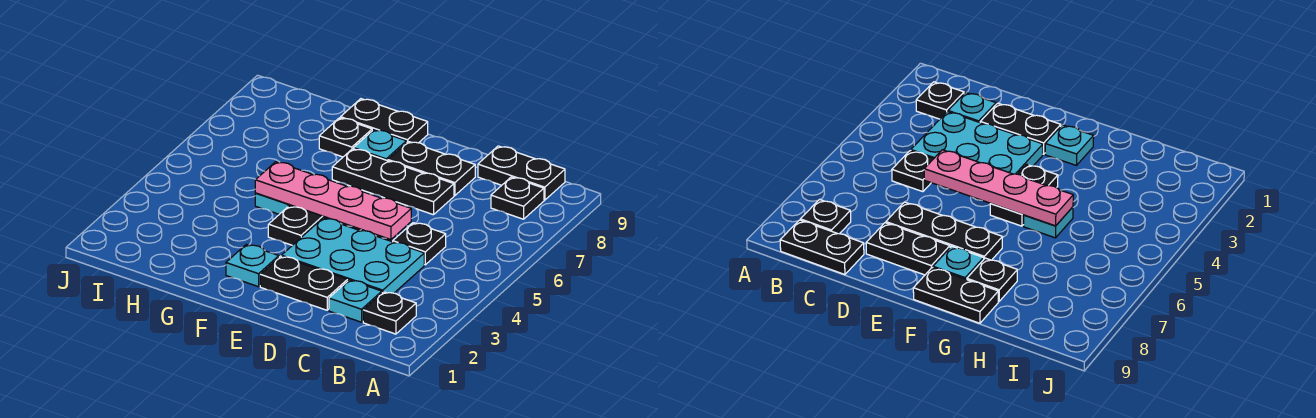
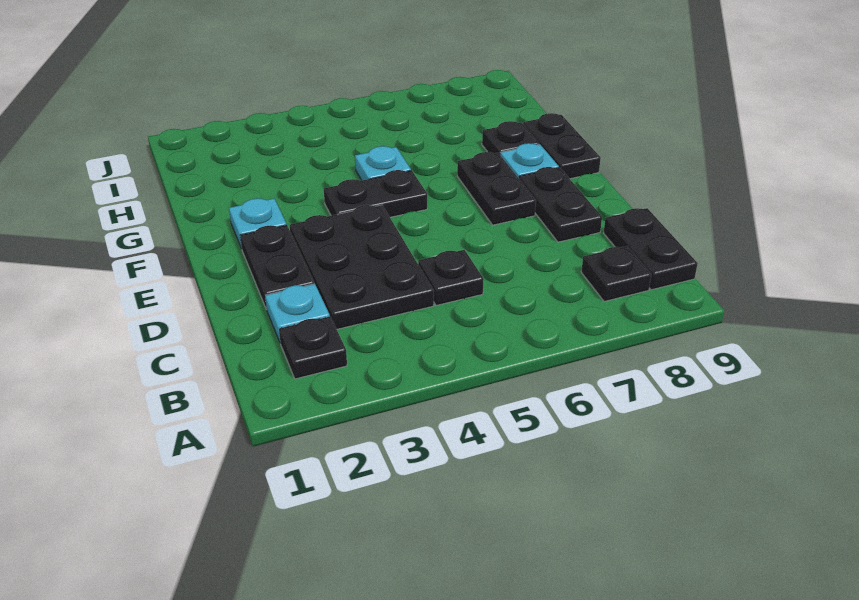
cyan plate C3:E4 level 1 -> black plate C3:E4 level 1
pink plate D5:G5 level 2 -> none
black plate D7:F7 level 1 -> black plate E7:F7 level 1

